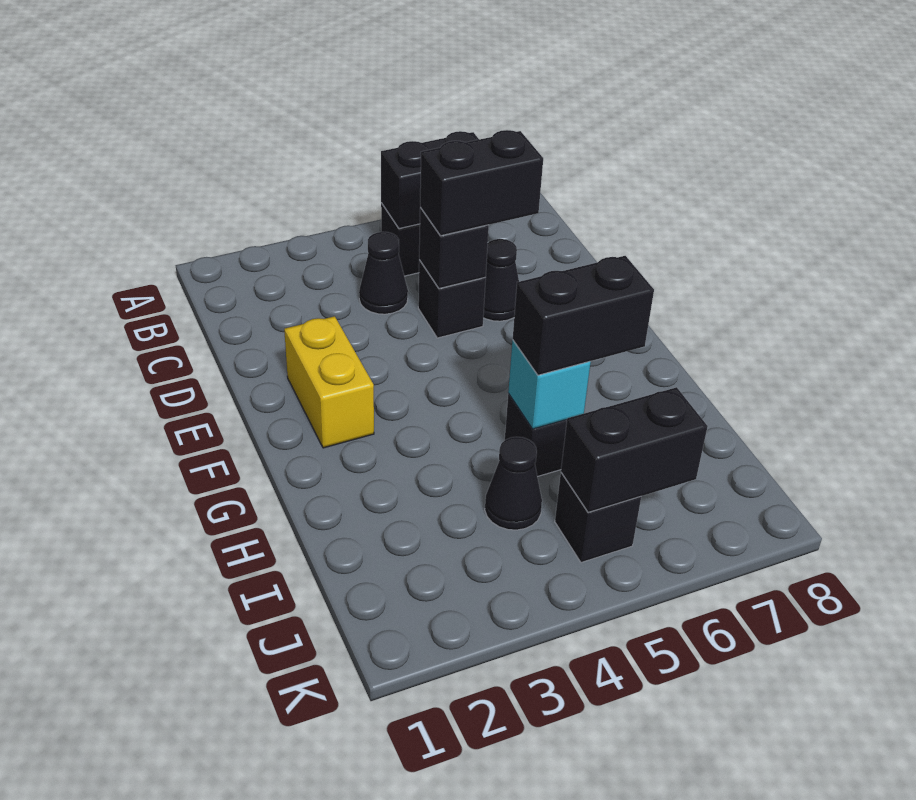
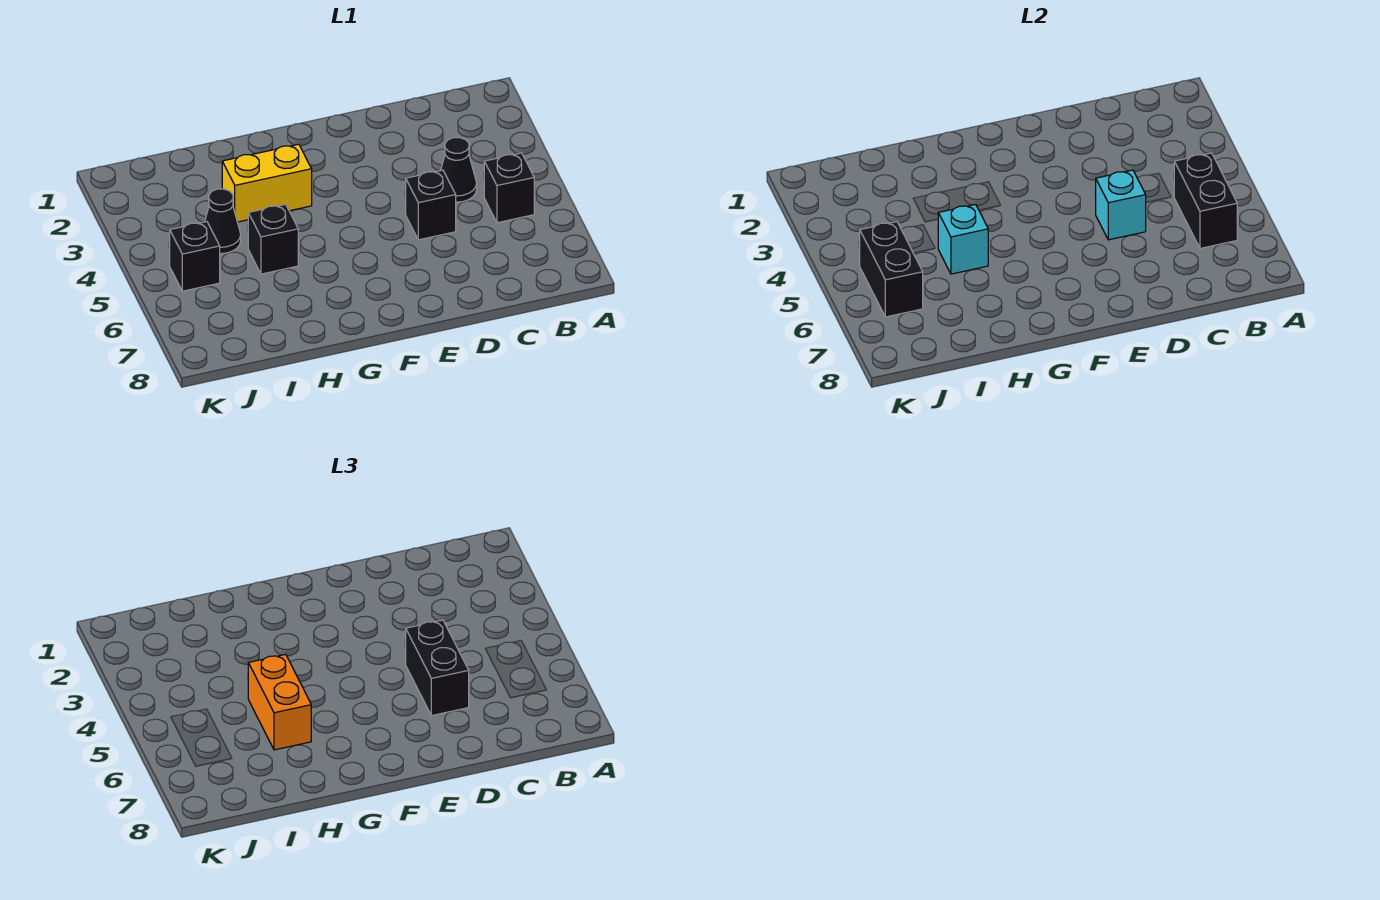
black brick D5 level 2 -> cyan brick D5 level 2
black cone D6 level 1 -> none
yellow brick E2:F2 level 1 -> yellow brick G3:H3 level 1
black brick H5:H6 level 3 -> orange brick H5:H6 level 3

